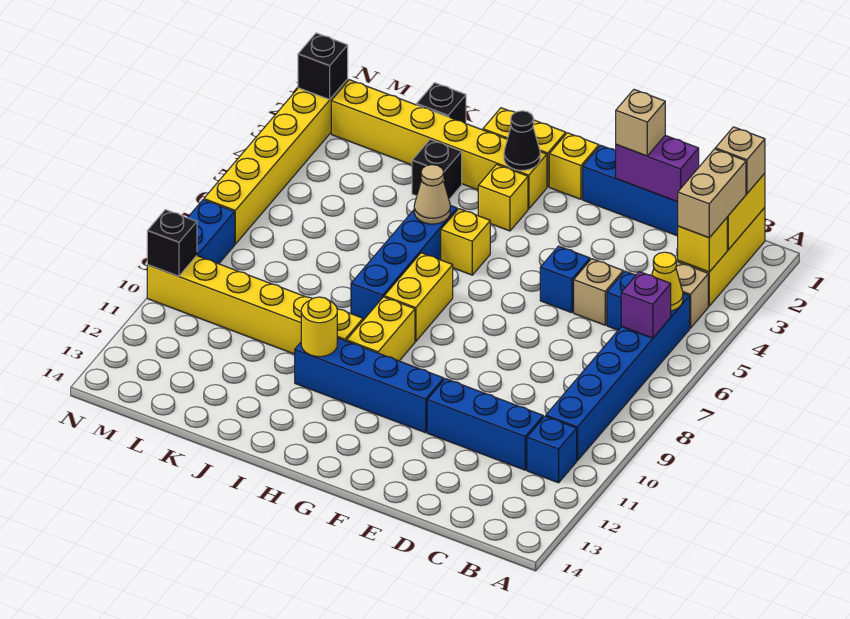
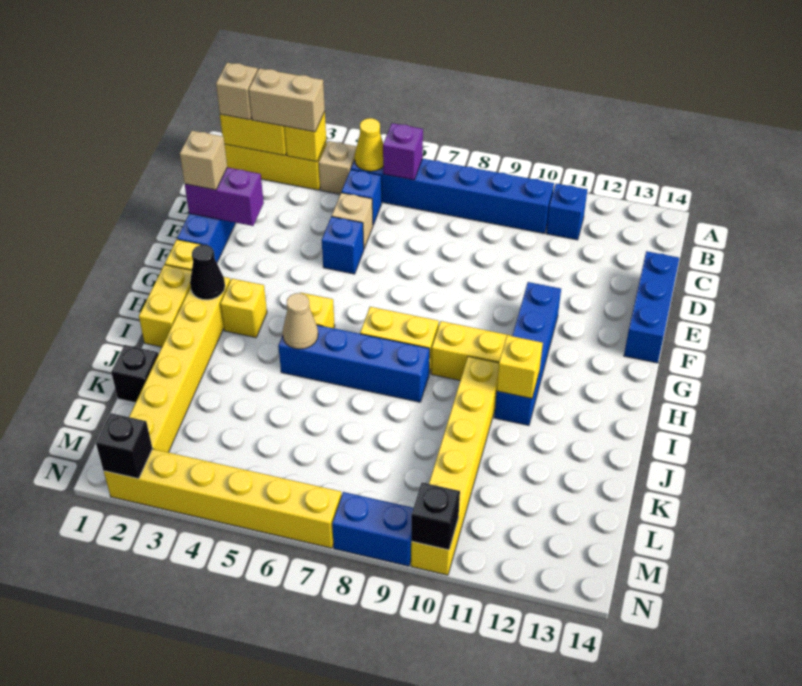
blue brick C11:E11 level 1 -> blue brick D14:F14 level 1
purple brick D1:E1 level 2 -> purple brick E1:E2 level 2
yellow round brick I11 level 2 -> yellow brick I11 level 2
black brick J3 level 1 -> none

